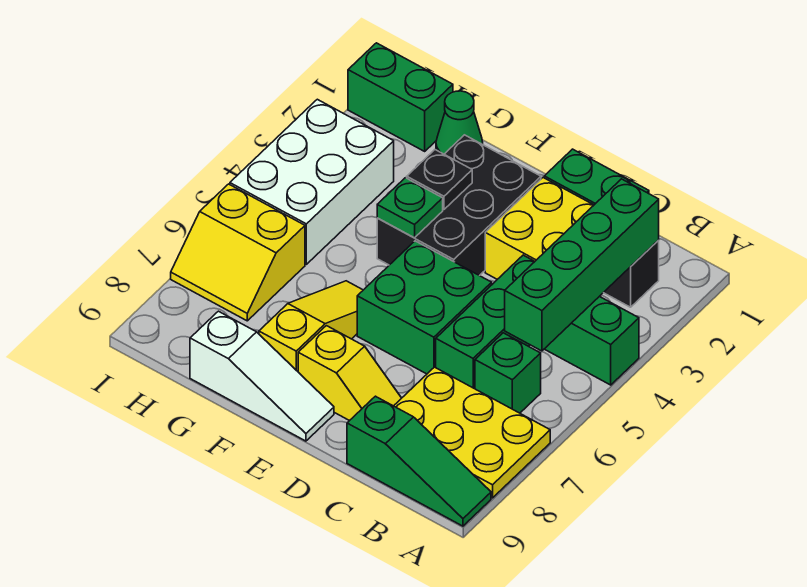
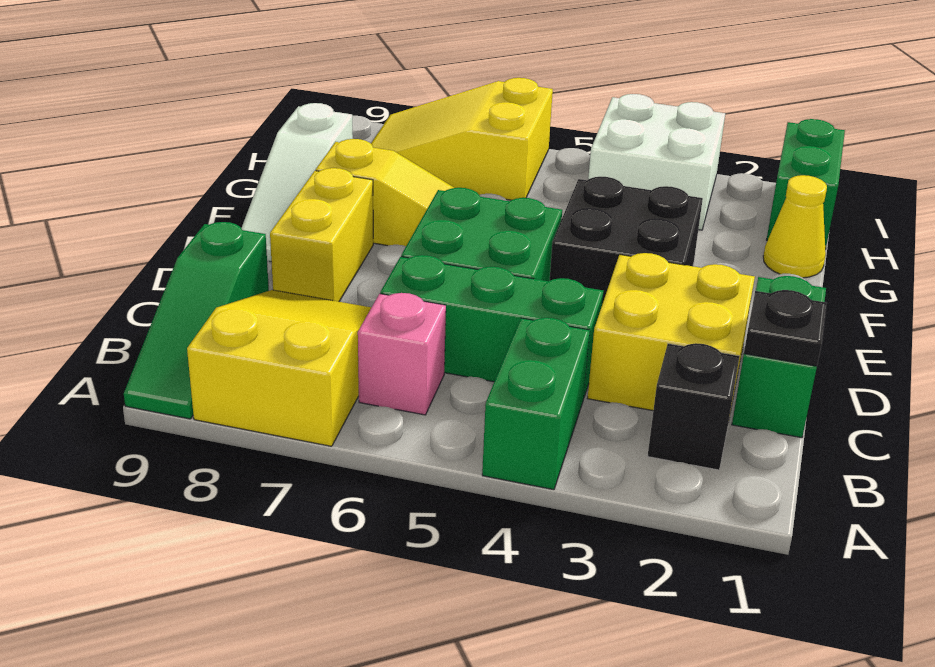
yellow plate A7:C8 level 1 -> yellow slope A7:C8 level 1 top A
green brick B2:B5 level 2 -> none
green brick B6 level 1 -> pink brick B6 level 1
yellow slope D8:E8 level 1 top E -> yellow brick D8:E8 level 1
black brick E2:F4 level 1 -> black brick E3:F4 level 1
black plate F3 level 2 -> black plate C1 level 2
green plate F4 level 2 -> none
green cone G1 level 1 -> yellow cone G1 level 1
white brick H3:I5 level 1 -> white brick H3:I4 level 1
yellow slope H6:I7 level 1 top 6 -> yellow slope H6:I8 level 1 top 6

